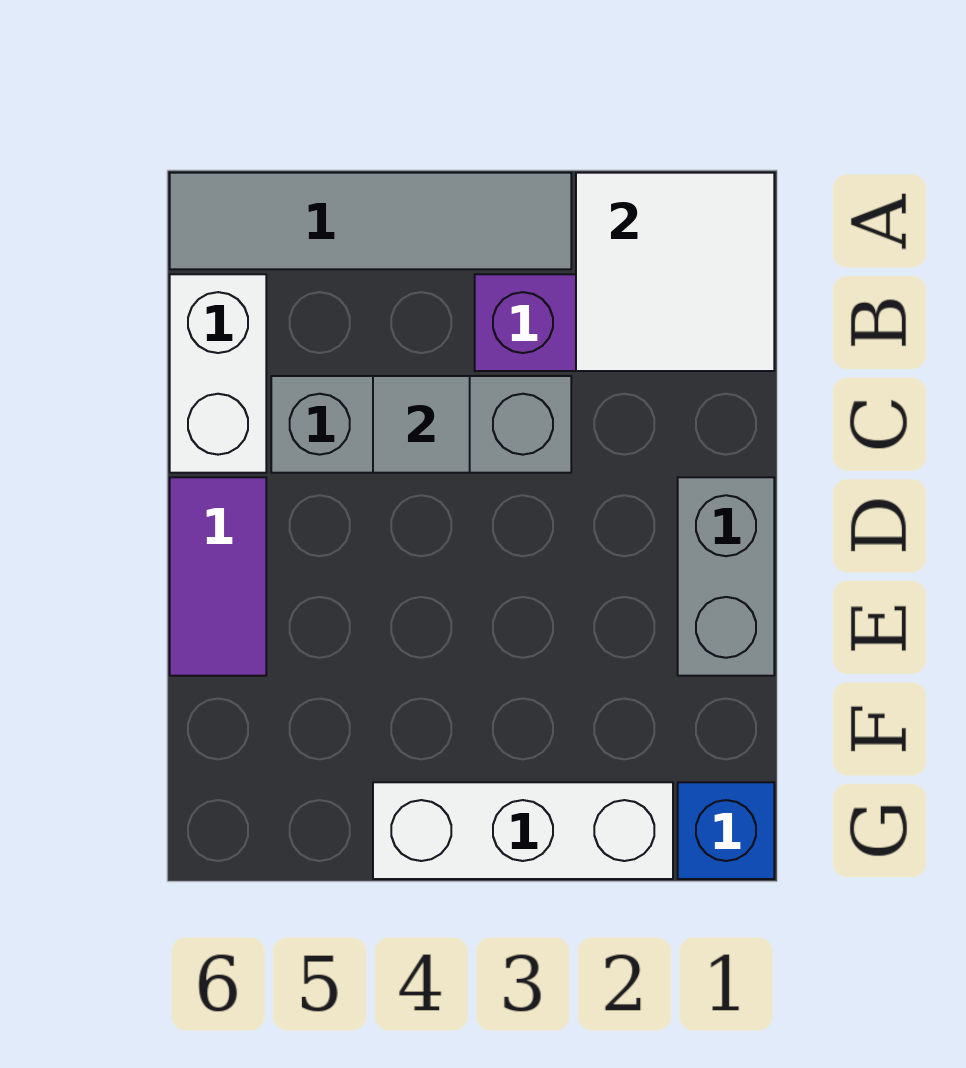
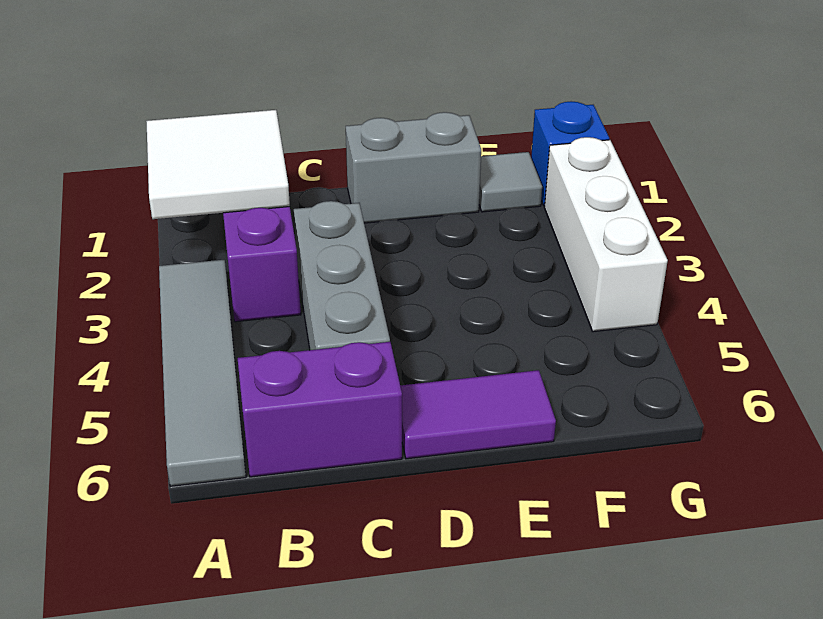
white brick B6:C6 level 1 -> purple brick B6:C6 level 1
grey tile C4 level 2 -> grey tile F1 level 1

